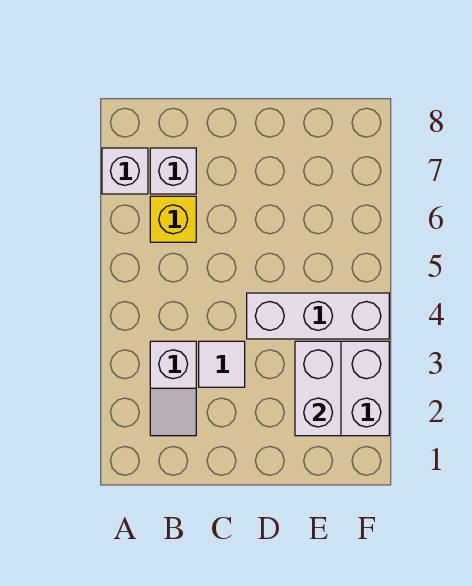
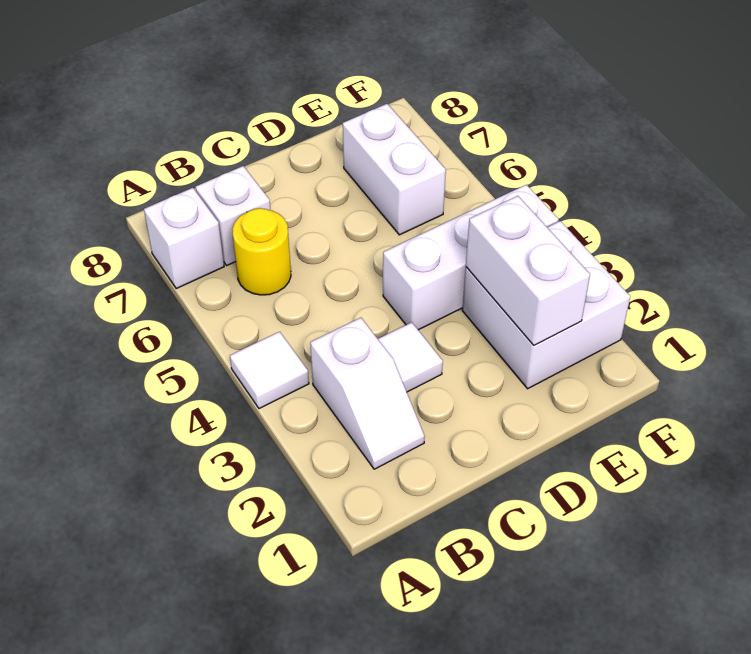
none -> white tile A4 level 1
yellow brick B6 level 1 -> yellow round brick B6 level 1
none -> white brick E6:E7 level 1

